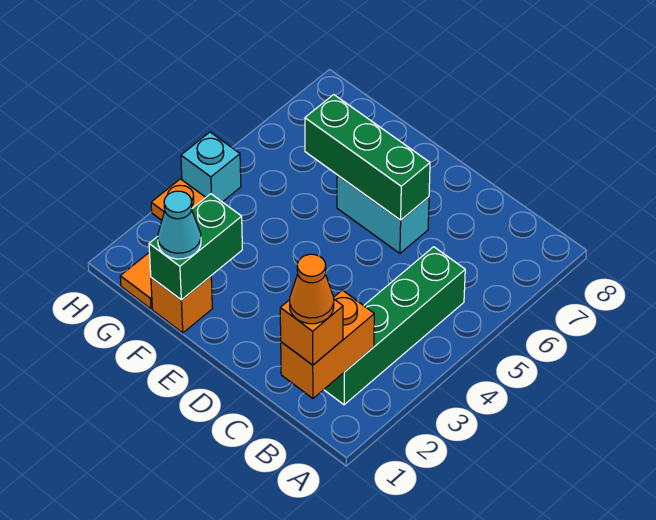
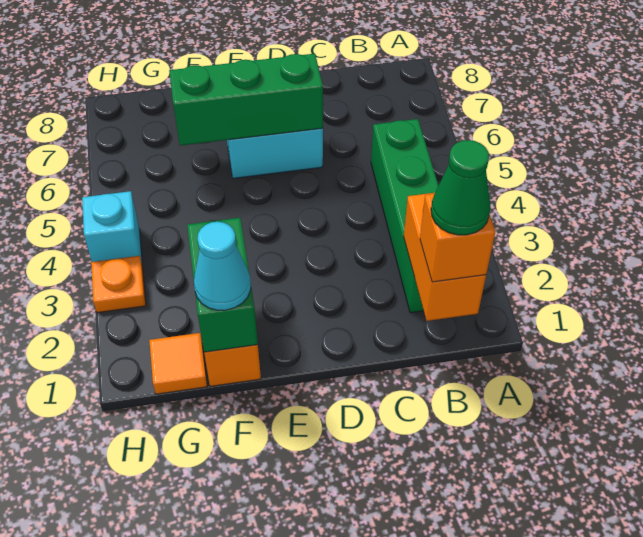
orange cone B1 level 4 -> green cone B1 level 4

